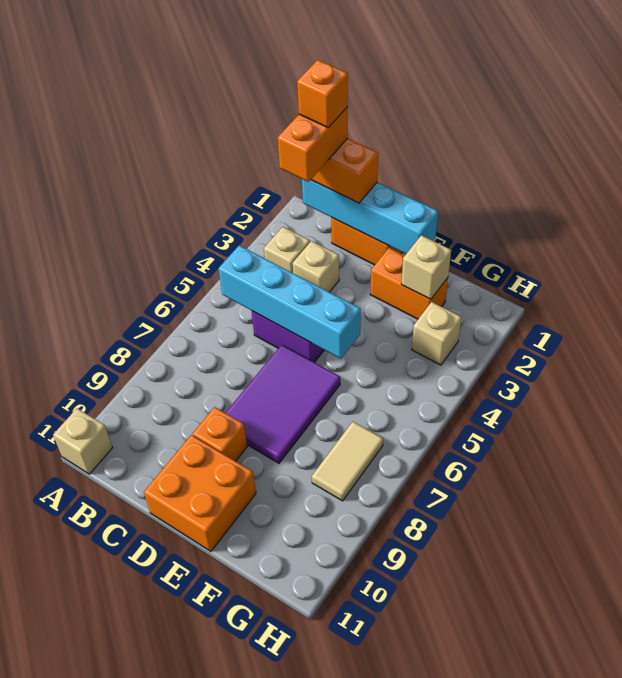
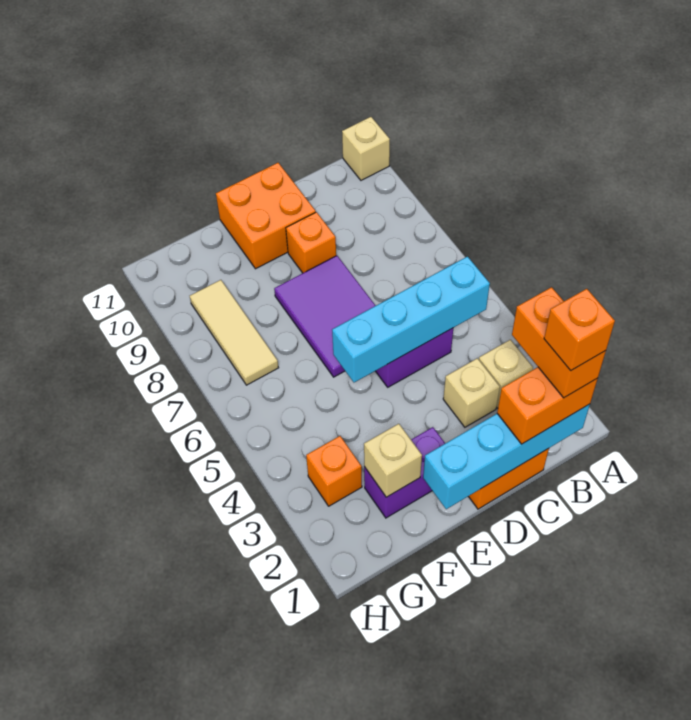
orange brick E2:F2 level 1 -> purple brick E2:F2 level 1
tan brick G3 level 1 -> orange brick G3 level 1
tan tile G7:G8 level 1 -> tan tile G7:G9 level 1

